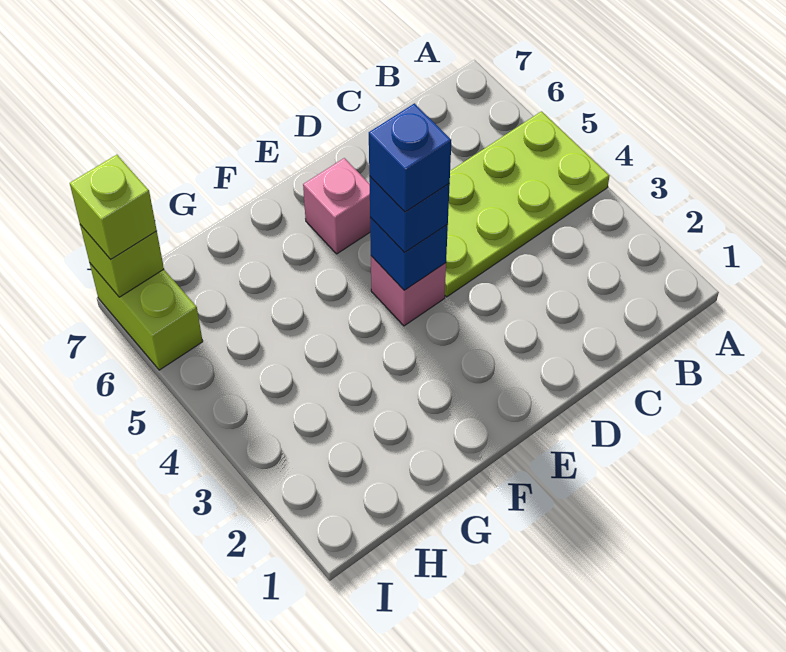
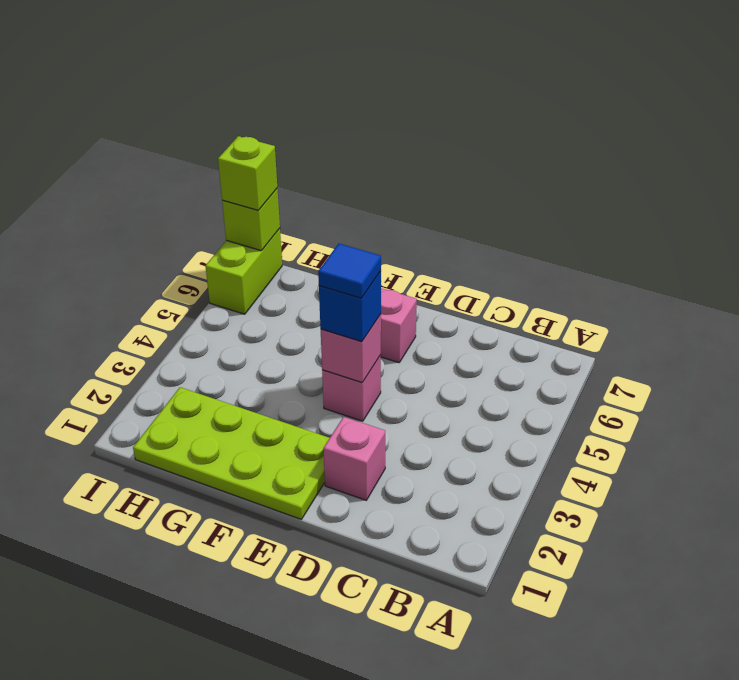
lime plate A4:D5 level 1 -> lime plate E1:H2 level 1
none -> pink brick D2 level 1
blue brick E4 level 2 -> pink brick E4 level 2
blue brick E4 level 4 -> blue tile E4 level 4

